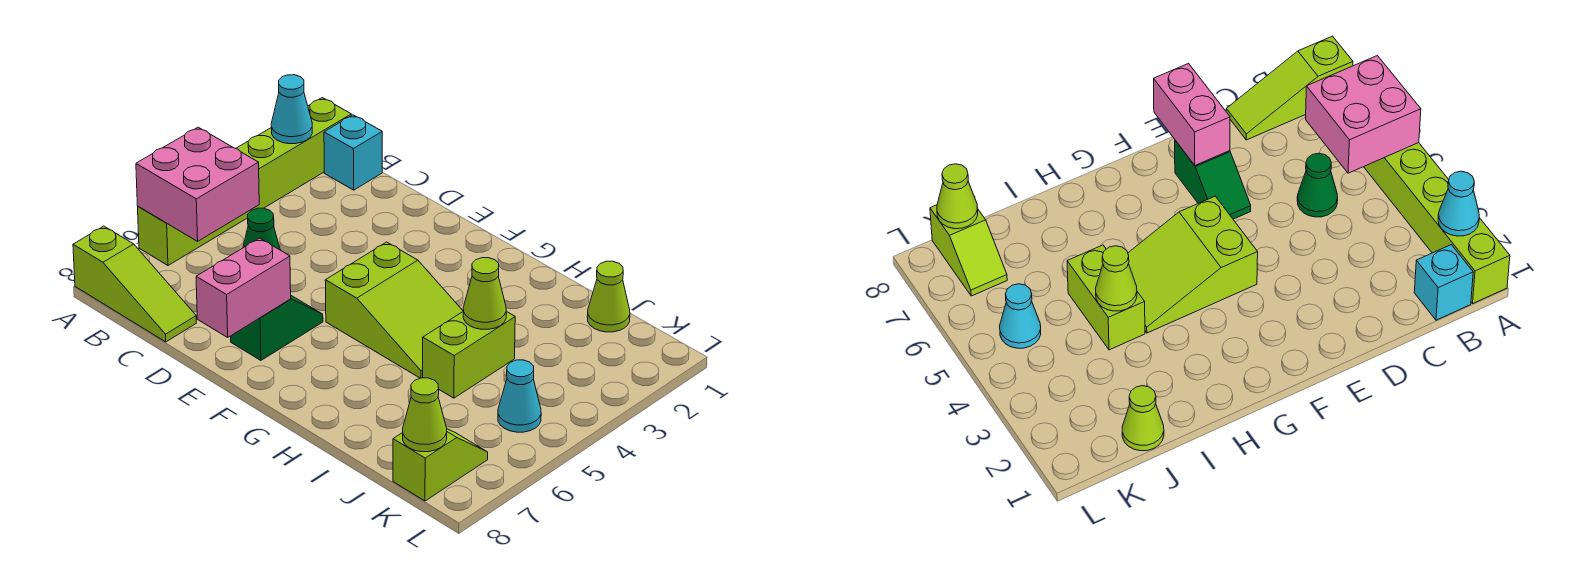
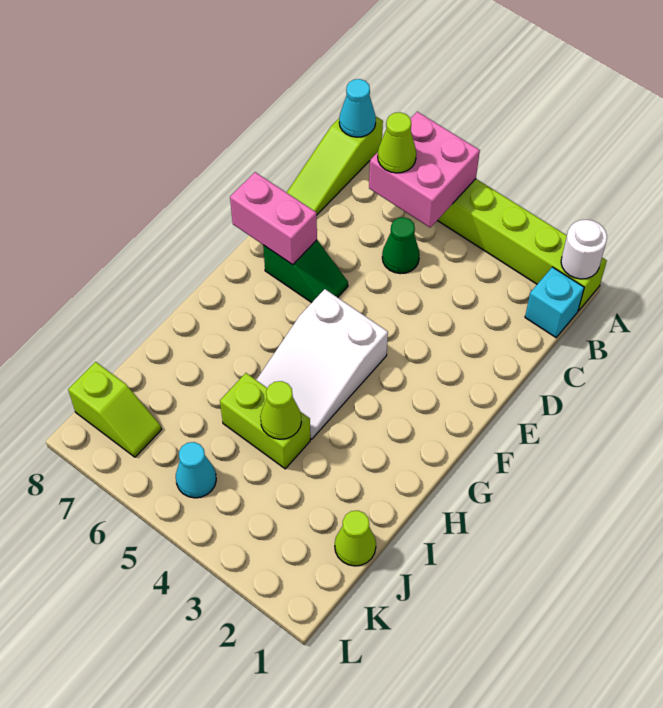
none -> white round brick A1 level 2
cyan cone A2 level 2 -> cyan cone A8 level 2
lime slope F4:H5 level 1 top F -> white slope F4:H5 level 1 top F
lime cone K8 level 2 -> lime cone B6 level 3

